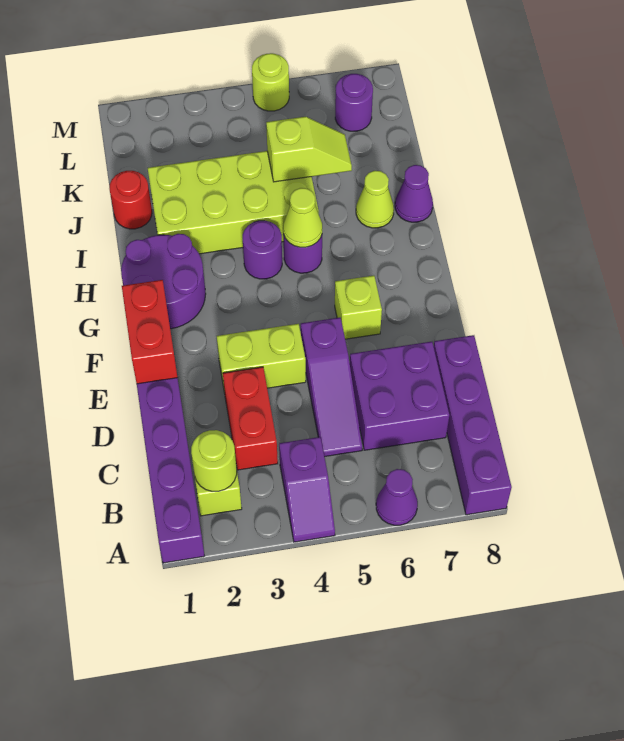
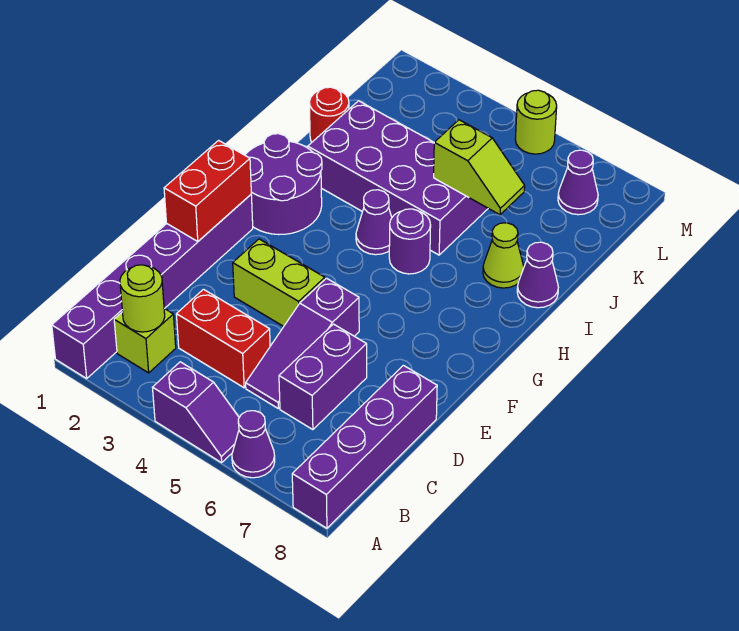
purple slope A4:B4 level 1 top B -> purple slope A4:A5 level 1 top 4
red brick C3:D3 level 1 -> red brick C3:C4 level 1
purple brick C6:D7 level 1 -> purple brick C6:D6 level 1
lime brick F6 level 1 -> none
purple round brick H4 level 1 -> purple cone H4 level 1
lime cone H5 level 2 -> none
lime brick I2:J5 level 1 -> purple brick I2:J5 level 1
purple round brick L7 level 1 -> purple cone L7 level 1

